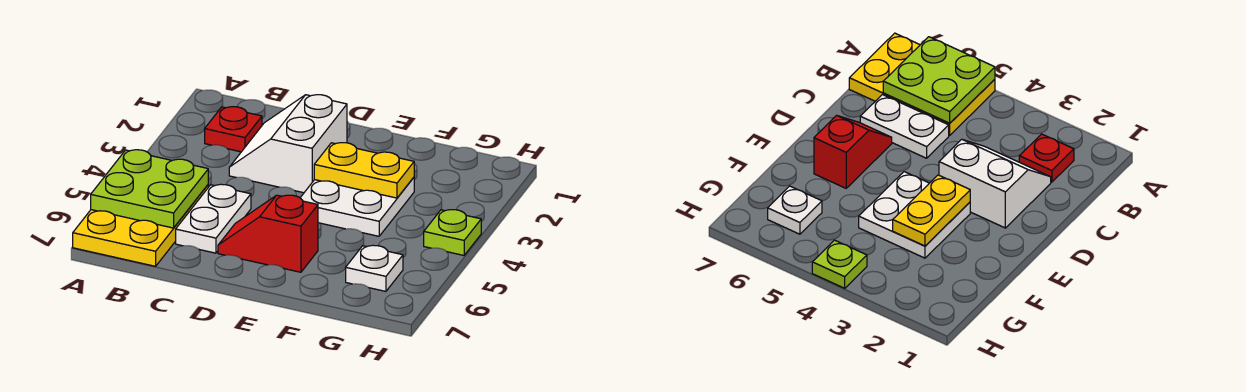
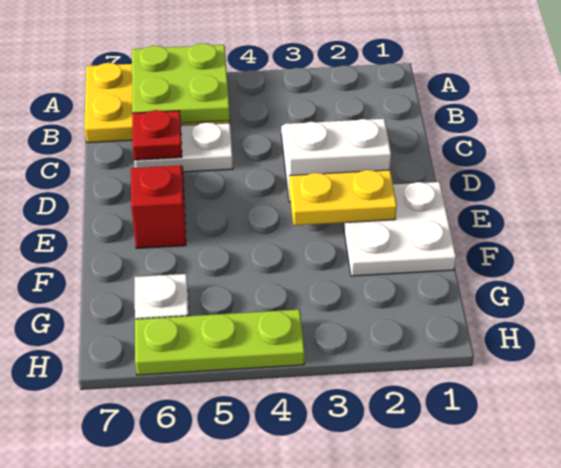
red plate B2 level 1 -> red plate C6 level 2
white plate E3:F4 level 1 -> white plate E1:F2 level 1
yellow plate E3:F3 level 2 -> yellow plate E2:E3 level 2
lime plate H4 level 1 -> lime plate H4:H6 level 1

